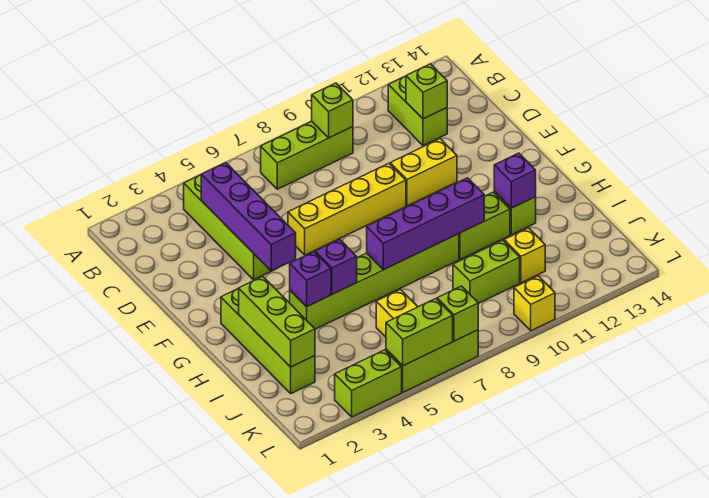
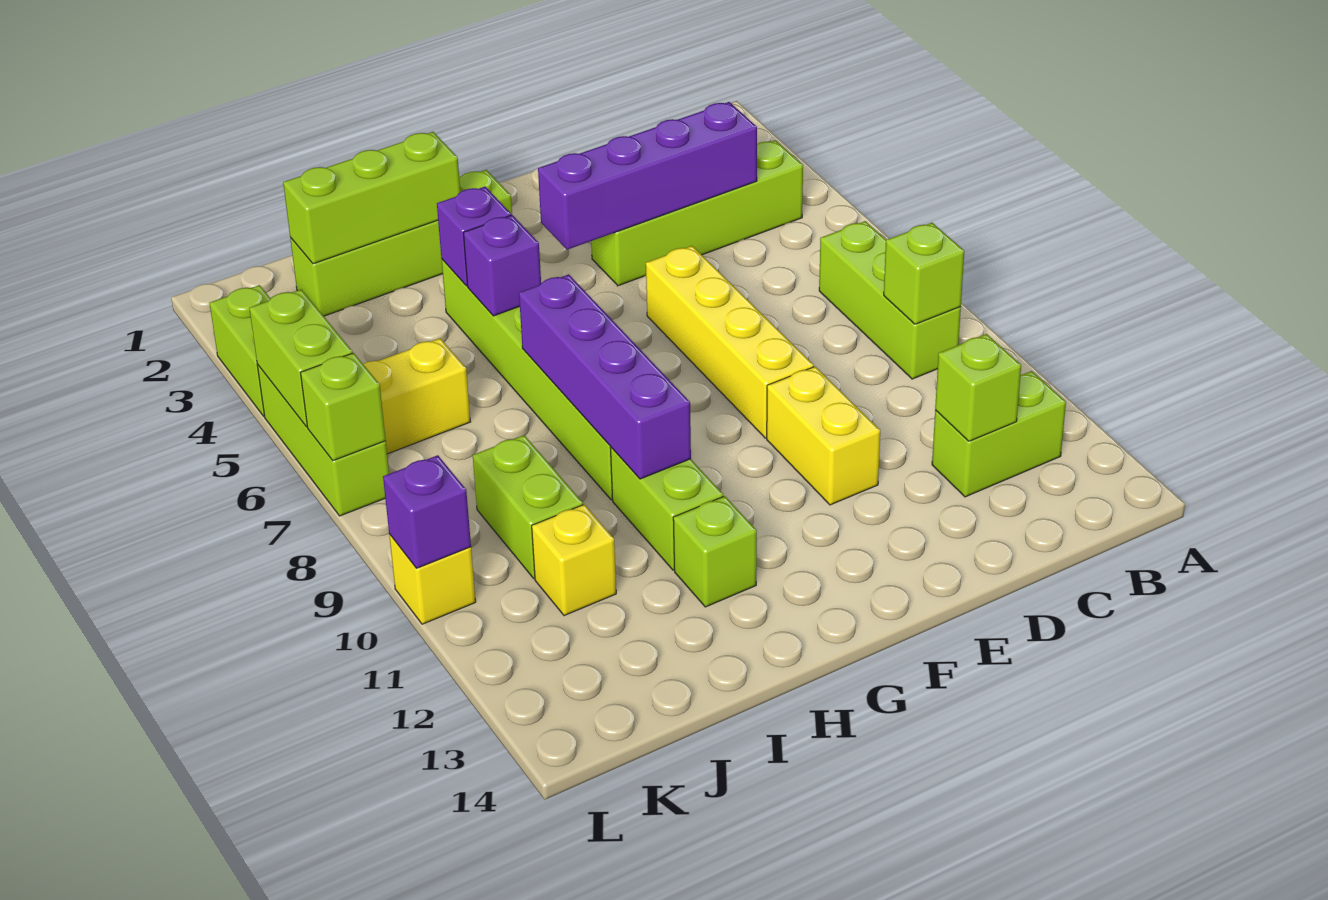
purple brick H12 level 2 -> purple brick L10 level 2

